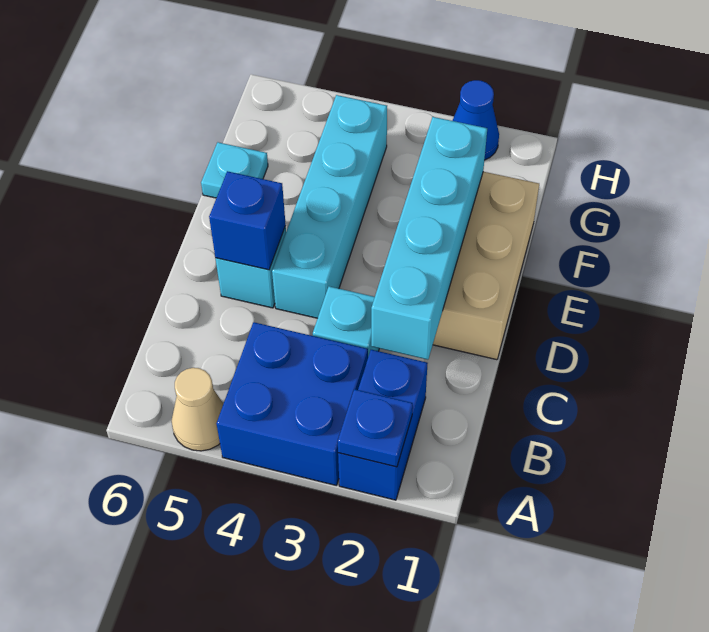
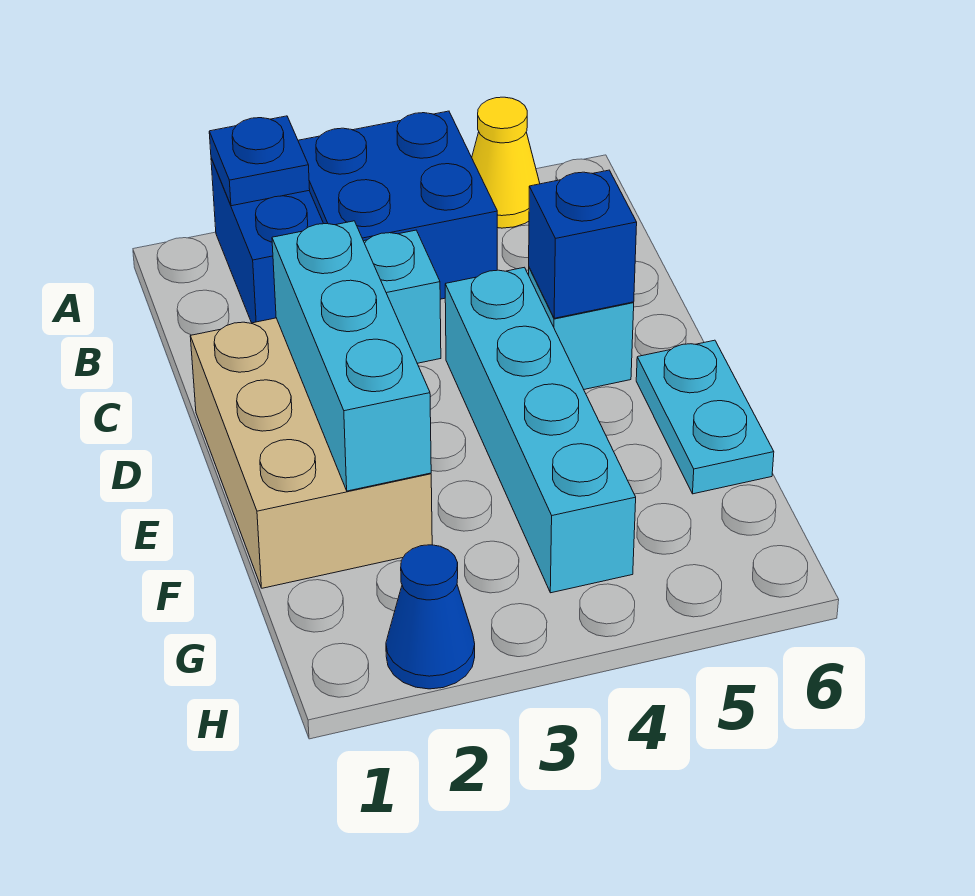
tan cone A5 level 1 -> yellow cone A5 level 1
cyan brick C2:F2 level 2 -> cyan brick D2:F2 level 2
cyan plate F6 level 1 -> cyan plate E6:F6 level 1

